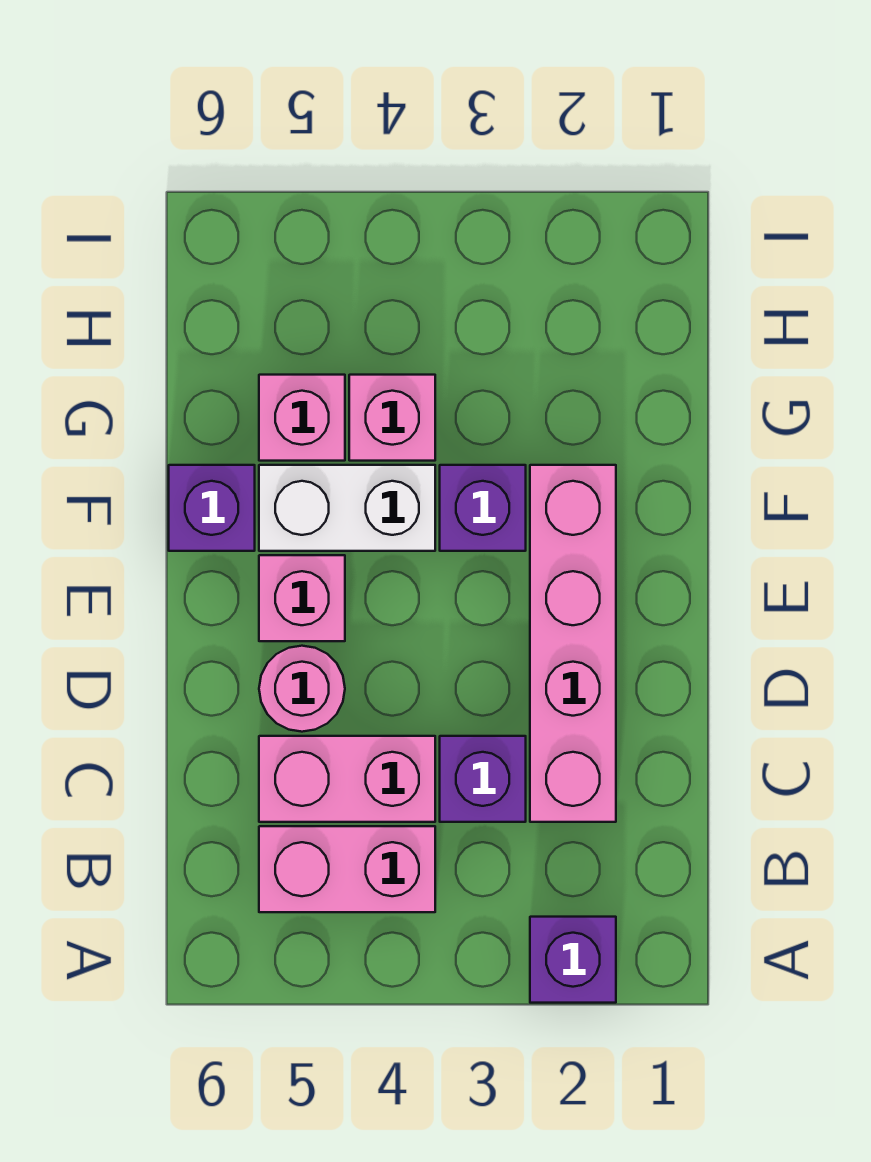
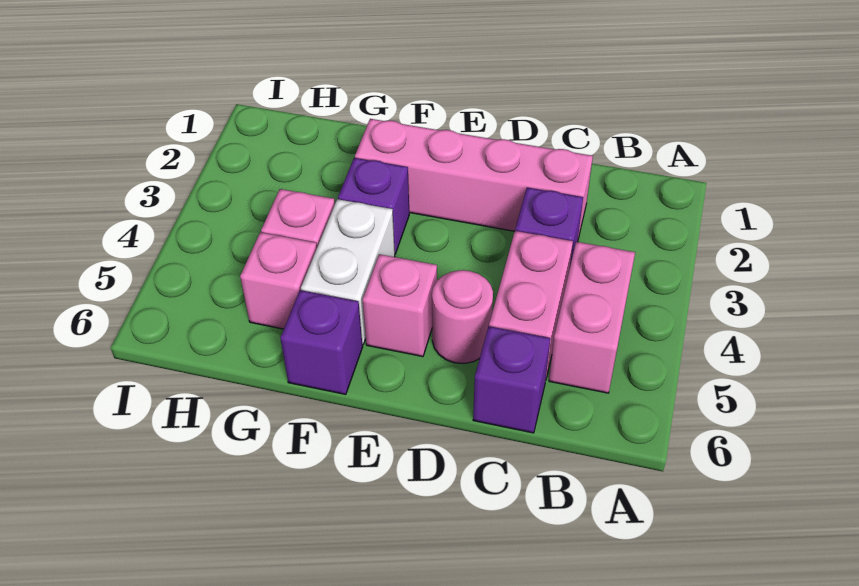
purple brick A2 level 1 -> purple brick C6 level 1

